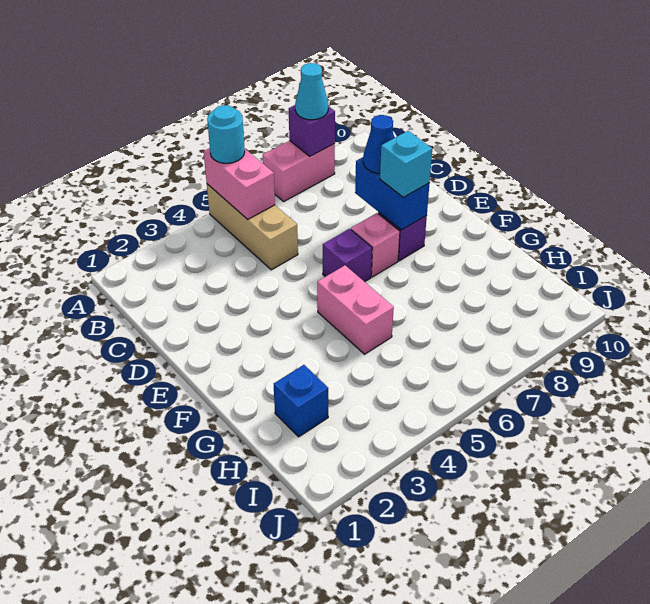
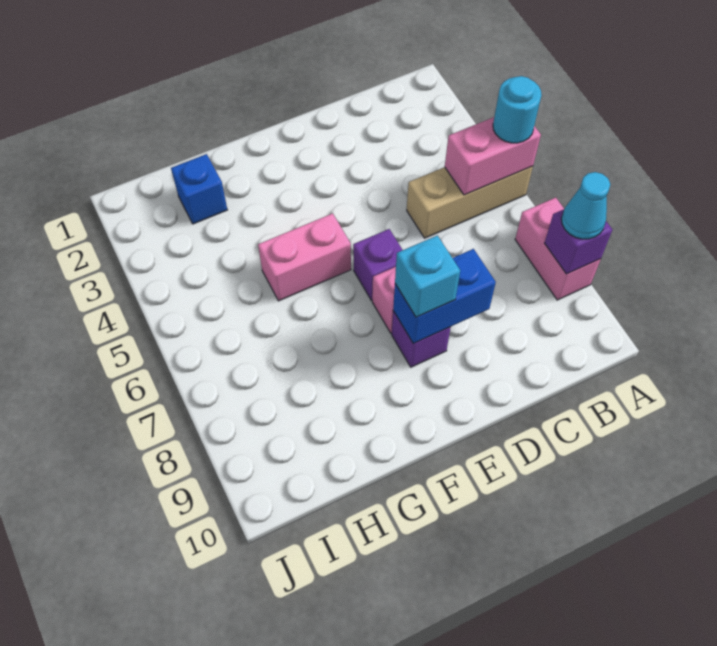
blue cone D8 level 3 -> none

